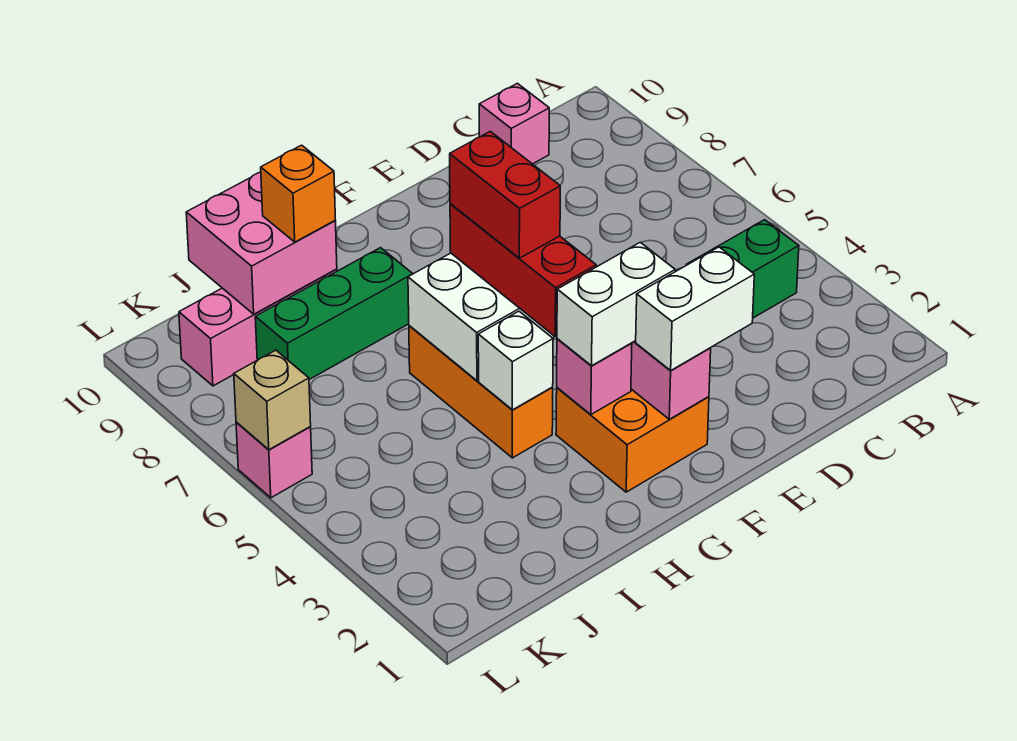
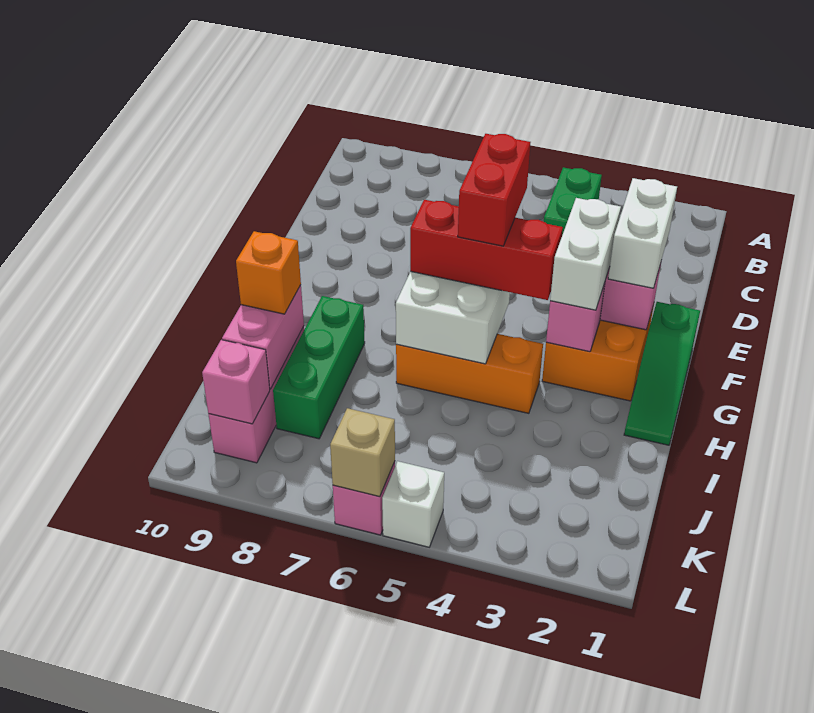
pink brick C10 level 1 -> pink brick K9 level 2
none -> green slope F1:H1 level 1 top F
red brick G5:G6 level 4 -> red brick F5:G5 level 4
white brick H4 level 2 -> white brick L5 level 1
pink brick I9:J10 level 2 -> pink brick I9:J9 level 2

